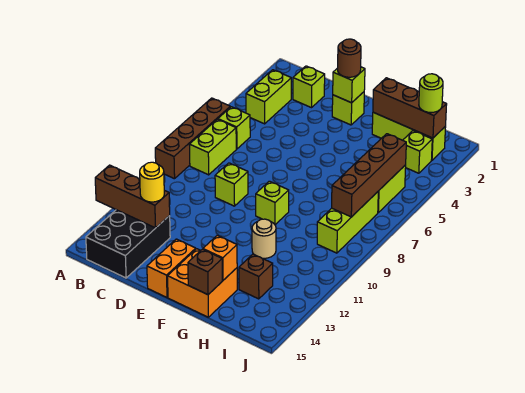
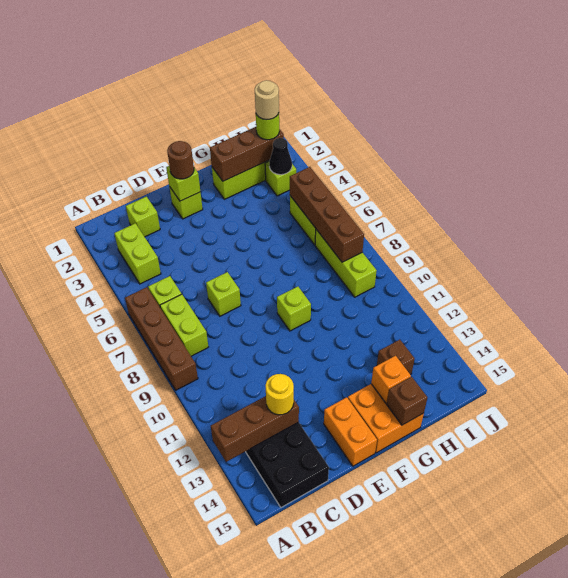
lime brick D9 level 1 -> lime brick D7 level 1
tan round brick G11 level 1 -> tan round brick I2 level 4
none -> black cone I3 level 2

